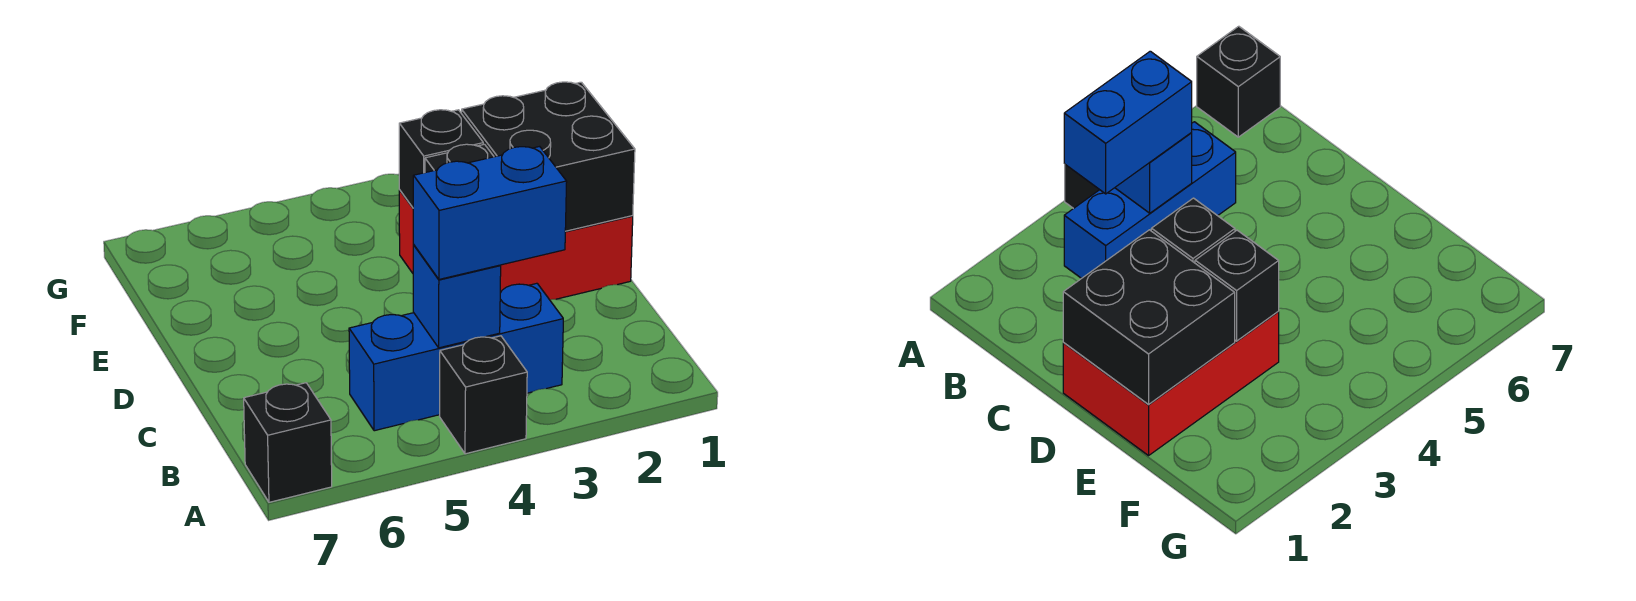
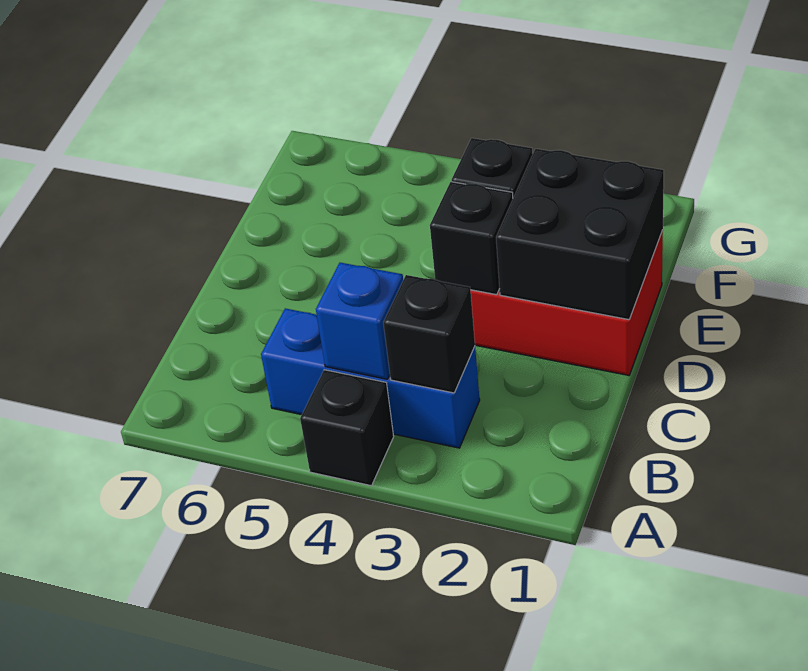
black brick A7 level 1 -> black brick B3 level 2
blue brick B3:B4 level 3 -> none

